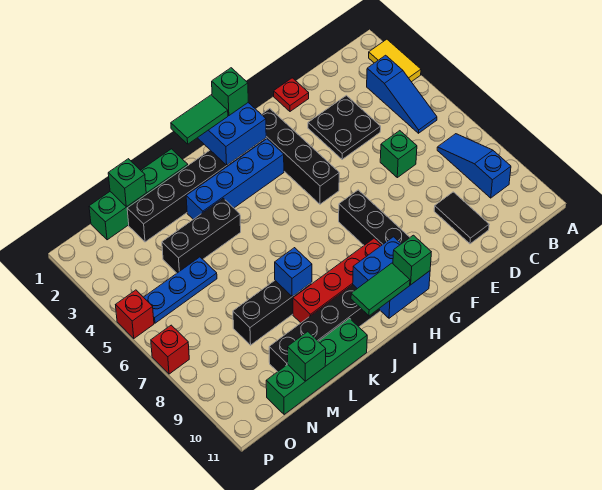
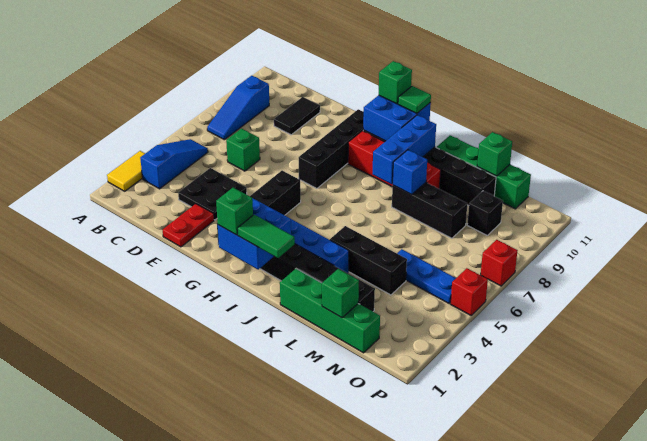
red plate E1 level 1 -> red plate E1:E2 level 1
green tile I11:J11 level 3 -> green tile I11 level 3
none -> blue brick J8:J10 level 2
none -> black brick N9 level 1

